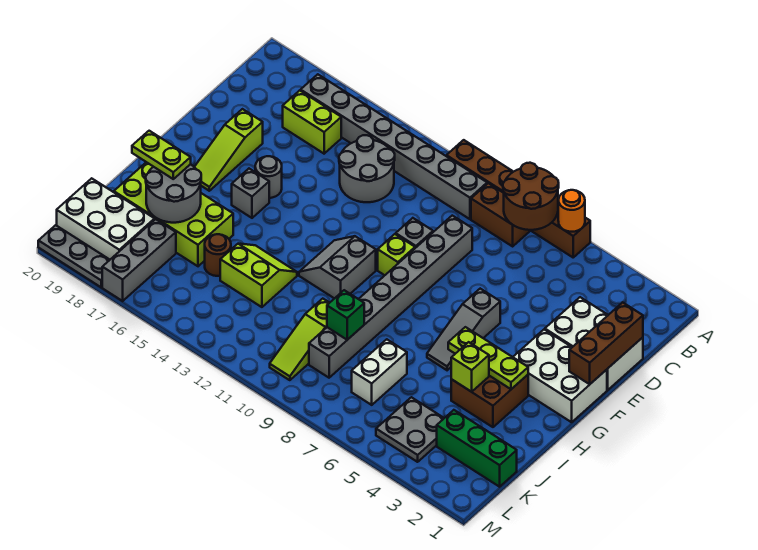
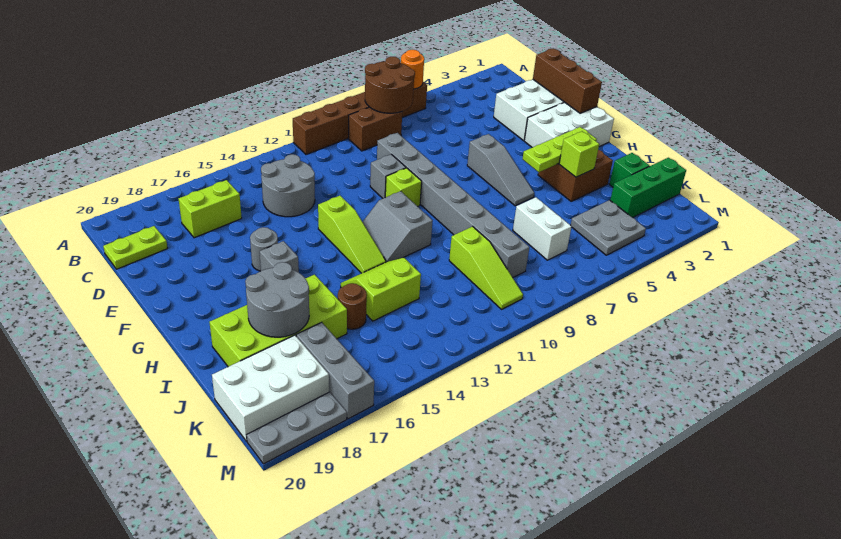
grey brick B10:B17 level 1 -> none
lime slope E18:G18 level 1 top E -> lime slope F13:H13 level 1 top F
lime plate I18:I19 level 3 -> lime plate C19:C20 level 1
green brick J9 level 2 -> green brick J2 level 1

